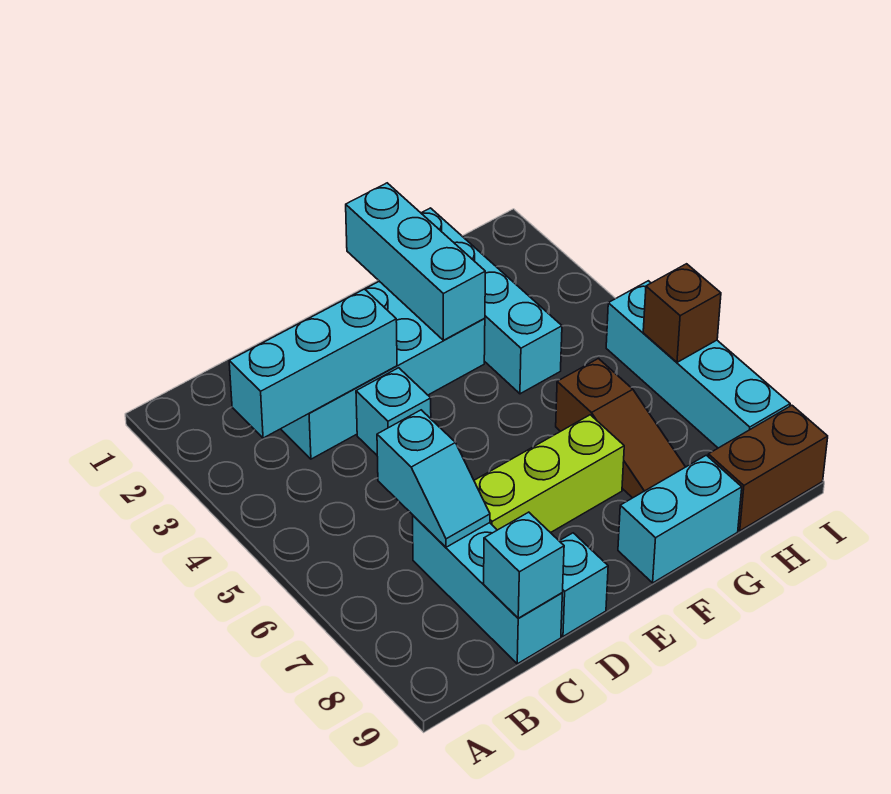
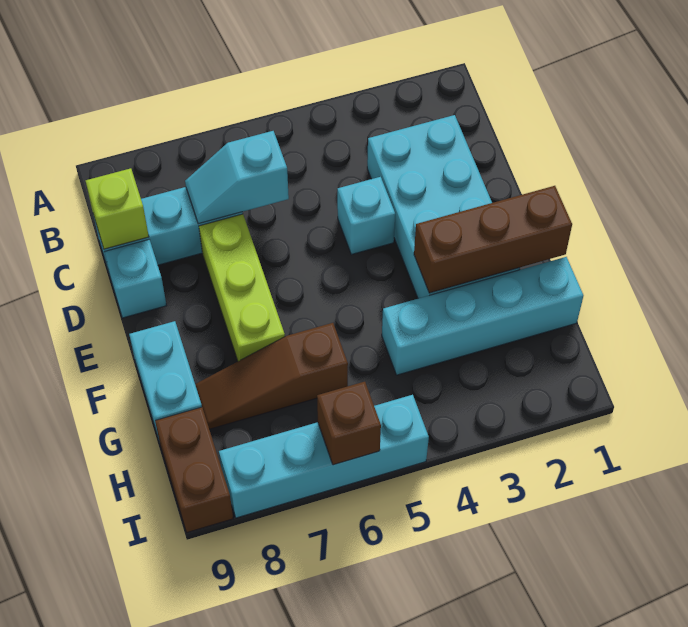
cyan brick B3:D3 level 2 -> none
cyan brick C9 level 2 -> lime brick C9 level 2
cyan brick F1:F3 level 2 -> brown brick F1:F3 level 2

